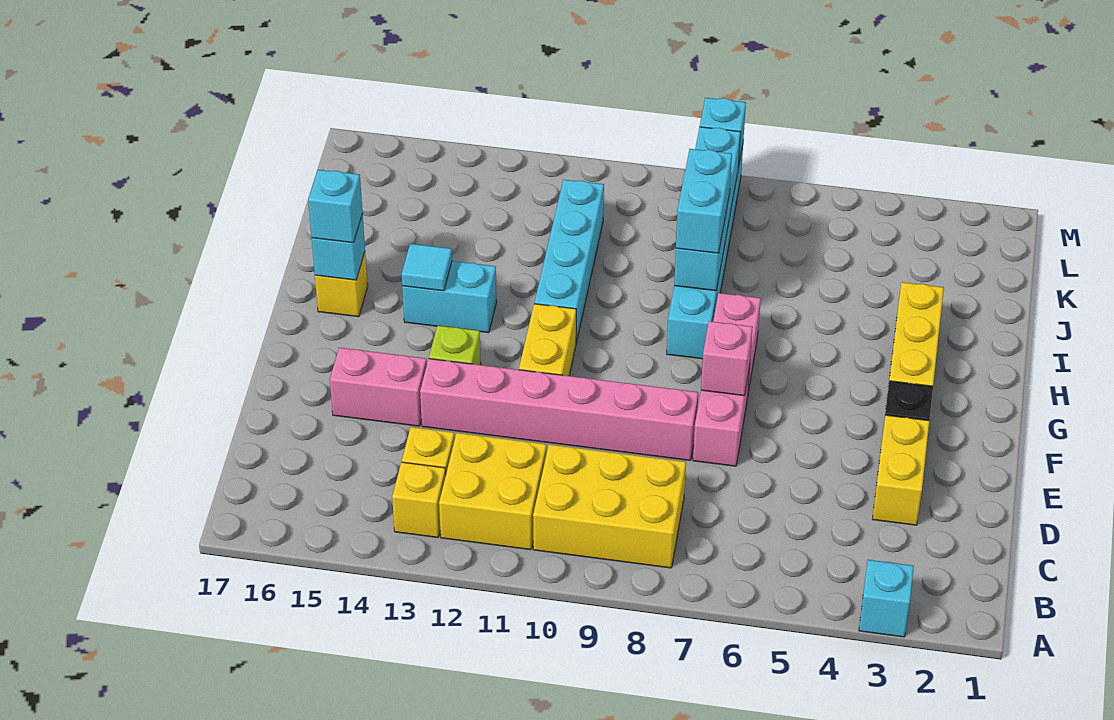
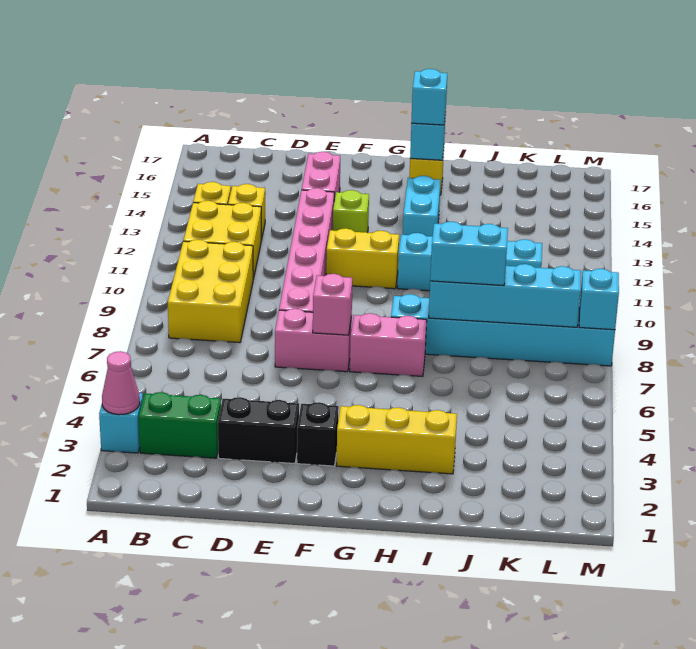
none -> pink cone A3 level 2
none -> green brick B3:C3 level 1
yellow brick D3:E3 level 1 -> black brick D3:E3 level 1
cyan tile H14 level 2 -> none

